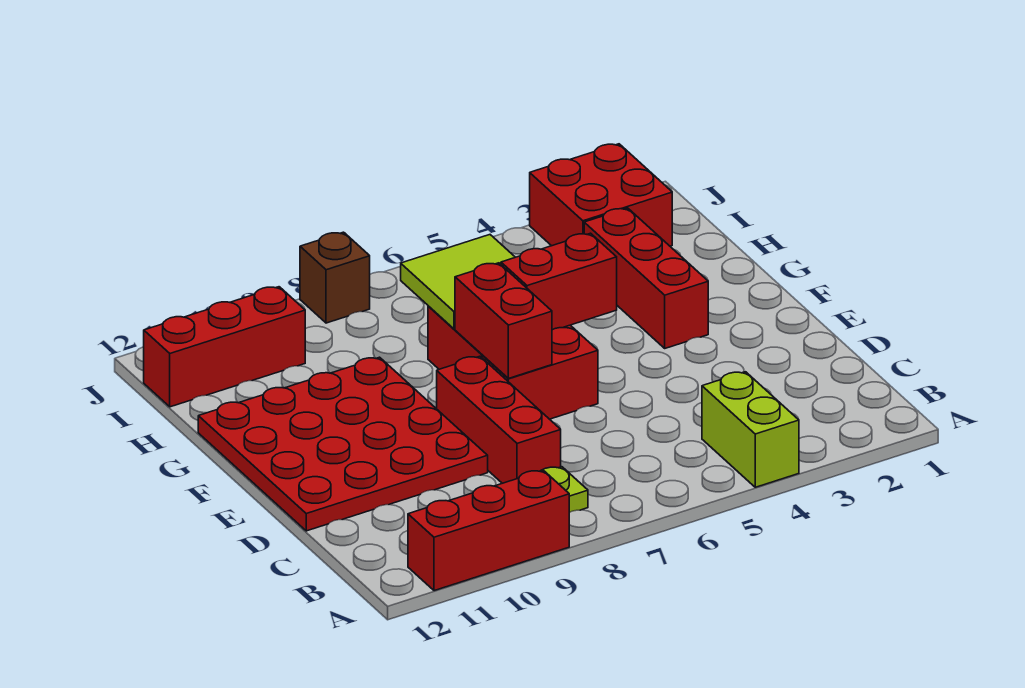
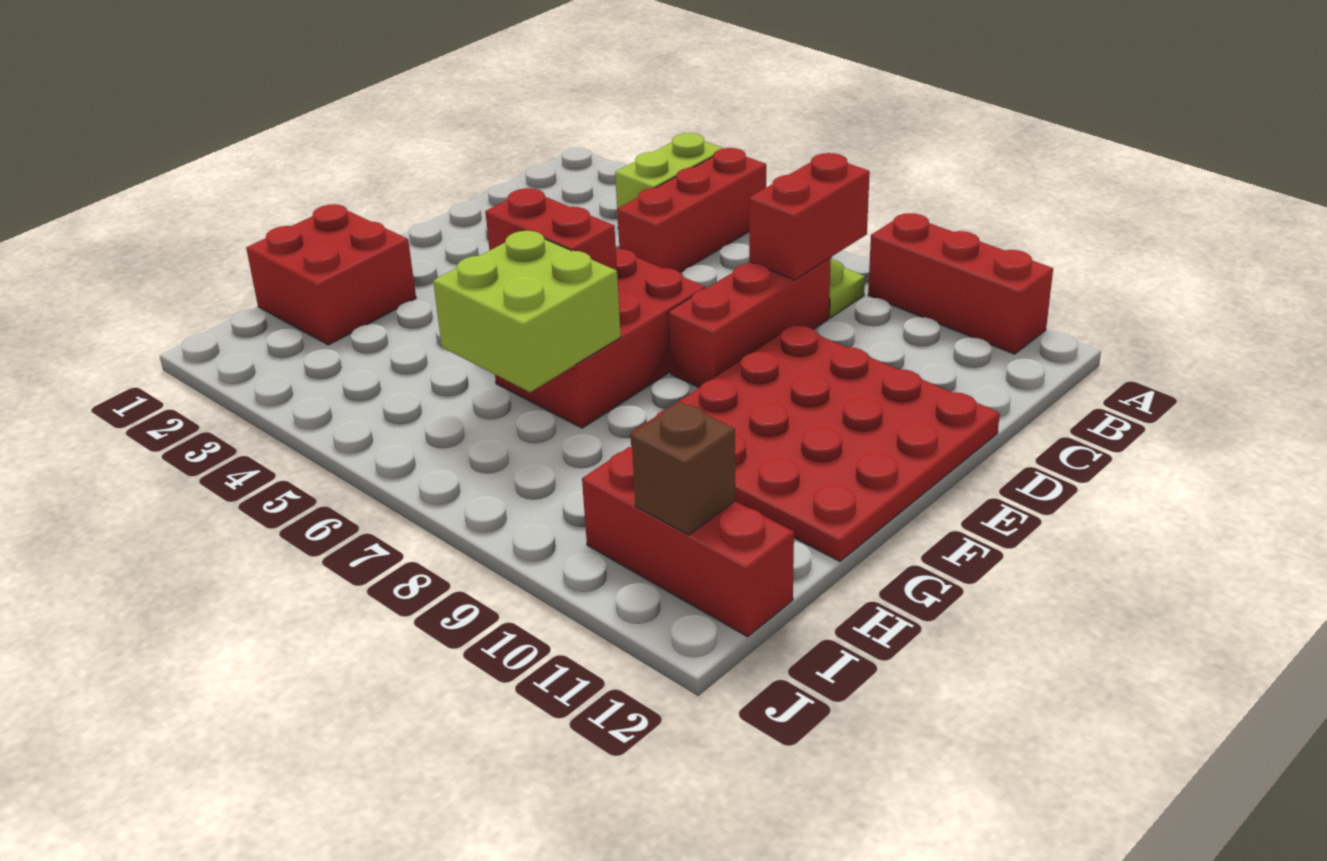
red brick E7:F7 level 2 -> red brick B8:C8 level 2
red brick F3:H3 level 1 -> red brick A5:C5 level 1
lime tile G6:H7 level 2 -> lime brick G6:H7 level 2
red brick I2:J3 level 1 -> red brick G1:H2 level 1
brown brick J8 level 1 -> brown brick I11 level 2

